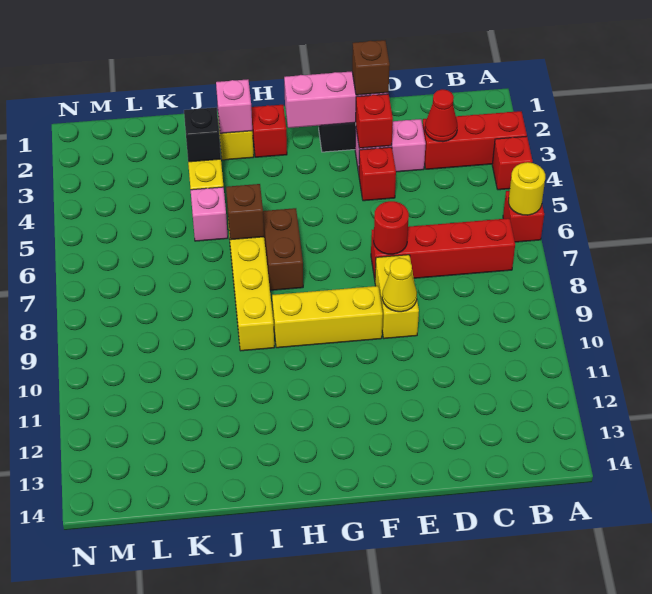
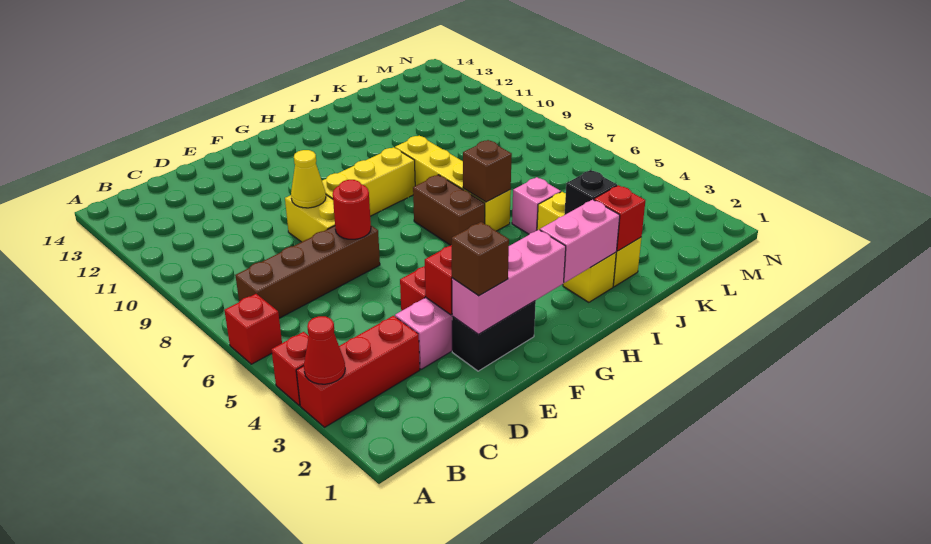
yellow round brick A6 level 2 -> none
red brick B7:E7 level 1 -> brown brick B7:E7 level 1
red cone C3 level 2 -> red cone A3 level 2
red brick H2 level 1 -> red brick J2 level 2
pink brick I2 level 2 -> pink brick H2:I2 level 2

